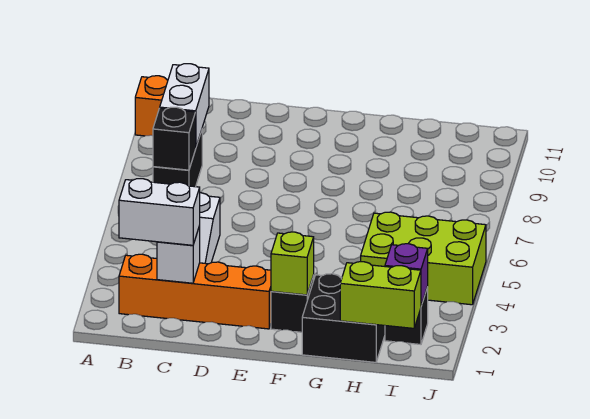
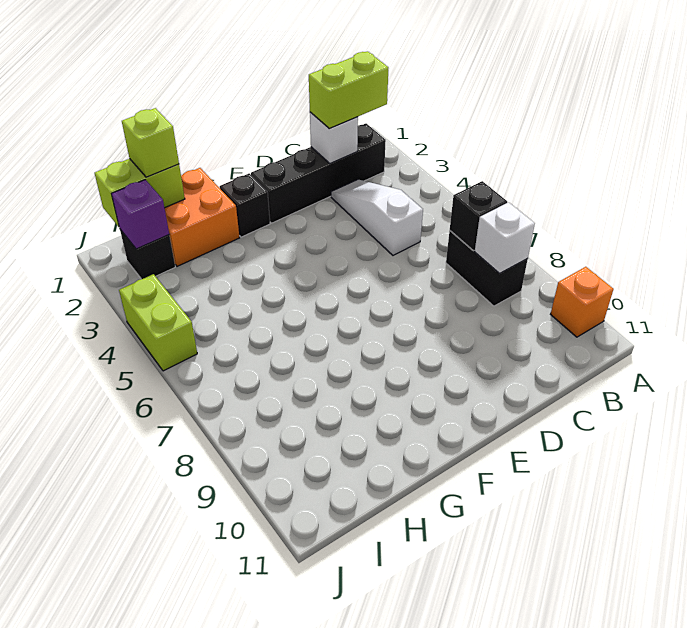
orange brick B2:E2 level 1 -> black brick B2:E2 level 1
white brick B2:C2 level 3 -> lime brick B2:C2 level 3
white brick B8:B9 level 2 -> white brick B8 level 2
lime brick F2 level 2 -> lime brick H1 level 3
black brick G1:H2 level 1 -> orange brick G1:H2 level 1
lime brick H4:J5 level 1 -> lime brick J4:J5 level 1

